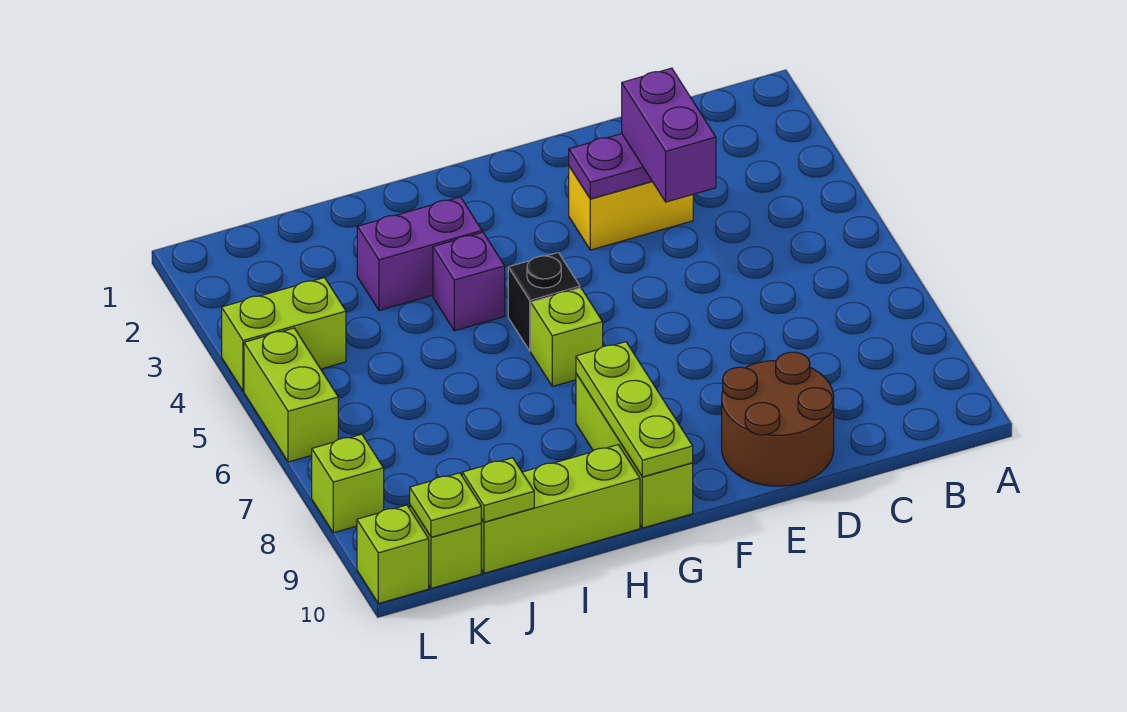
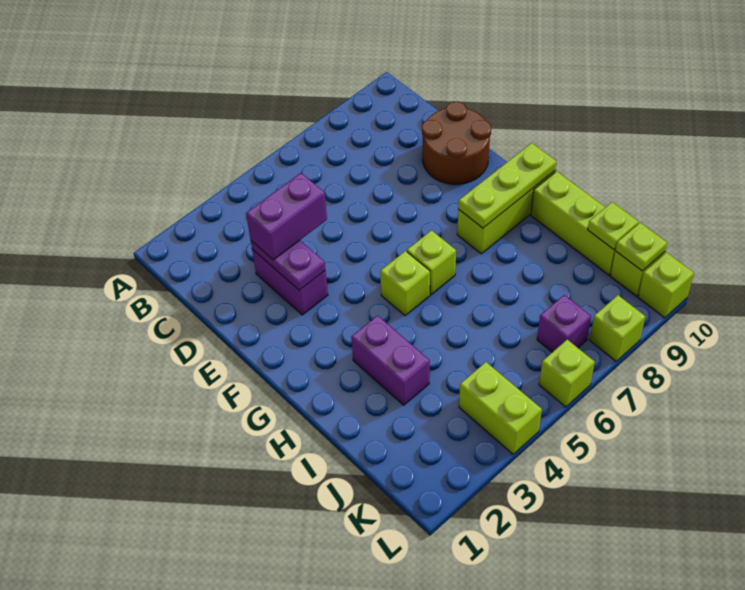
yellow brick D3:E3 level 1 -> purple brick D3:E3 level 1
black brick G5 level 1 -> lime brick G5 level 1
purple brick H4 level 1 -> purple brick K7 level 1
lime brick L5:L6 level 1 -> lime brick L6 level 1

